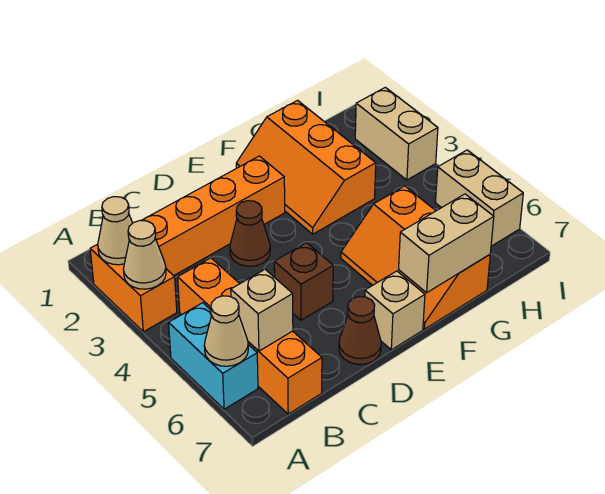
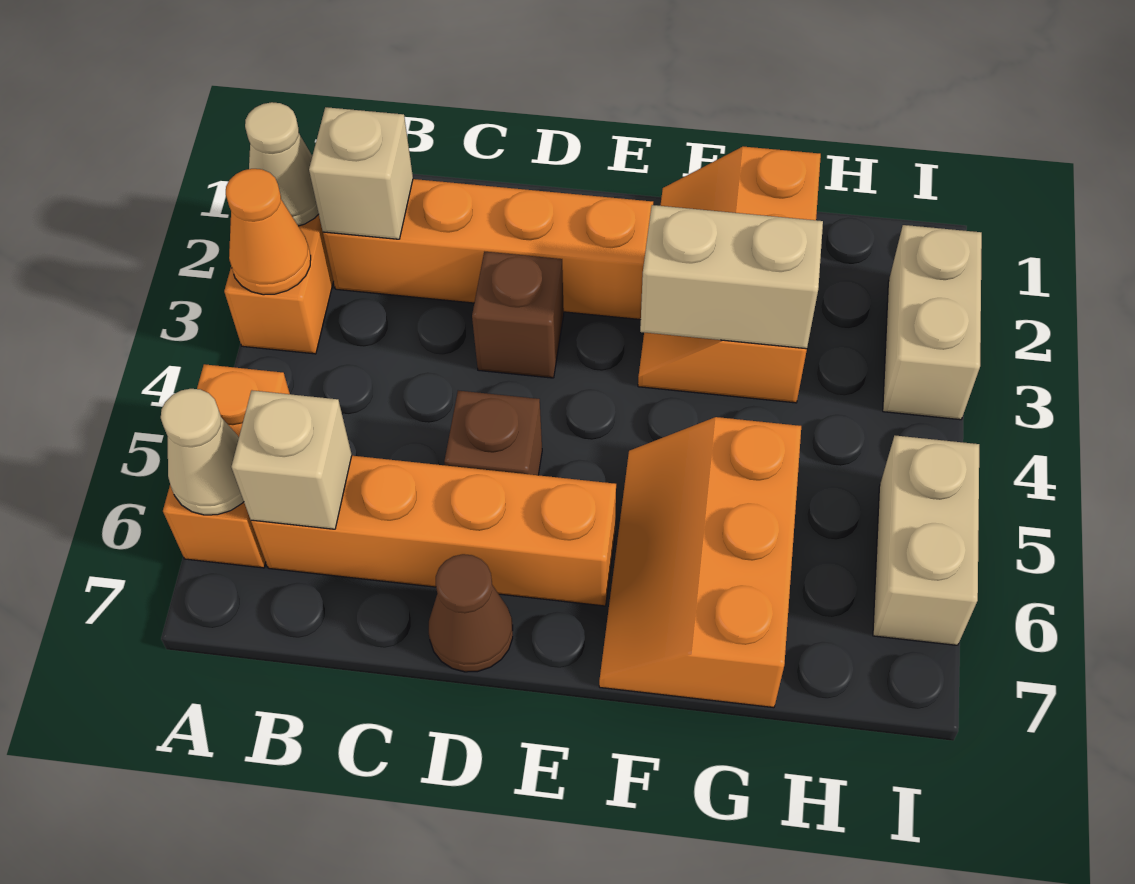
tan cone A3 level 2 -> orange cone A3 level 2
cyan brick A5:A6 level 1 -> orange brick A5:A6 level 1
orange brick B4:B7 level 1 -> orange brick B6:E6 level 1
brown cone D3 level 1 -> brown brick D3 level 1
tan brick E7 level 1 -> tan brick B2 level 2
tan brick F7:G7 level 2 -> tan brick F3:G3 level 2

